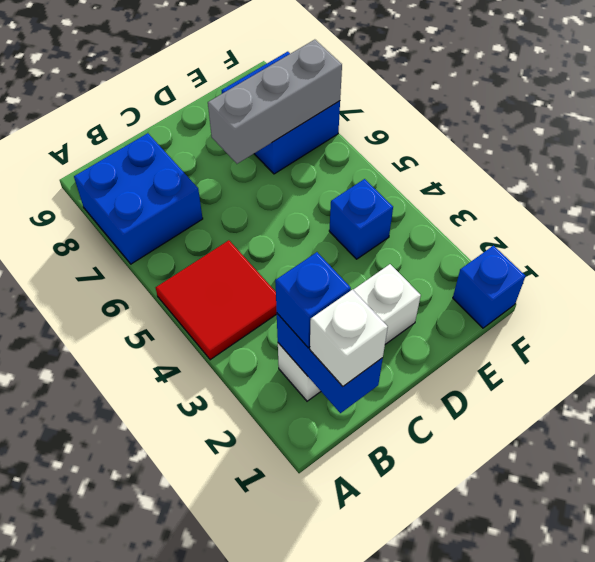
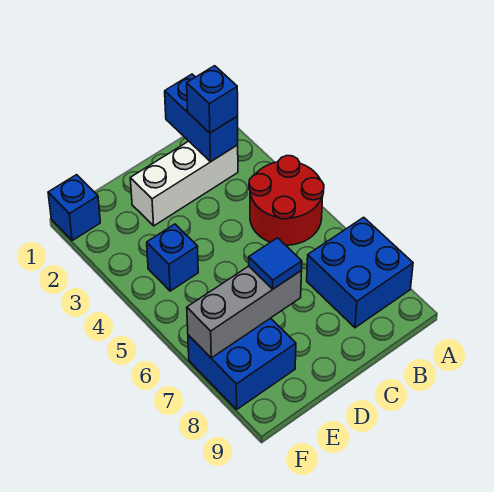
red tile A4:B5 level 1 -> red round brick A4:B5 level 1
white brick B1 level 3 -> none
none -> blue tile D7 level 3

